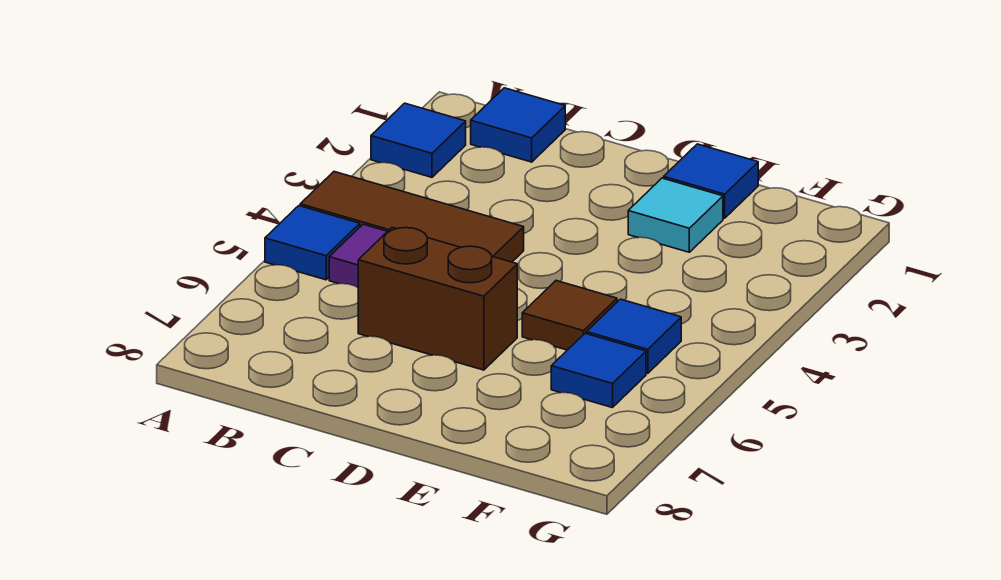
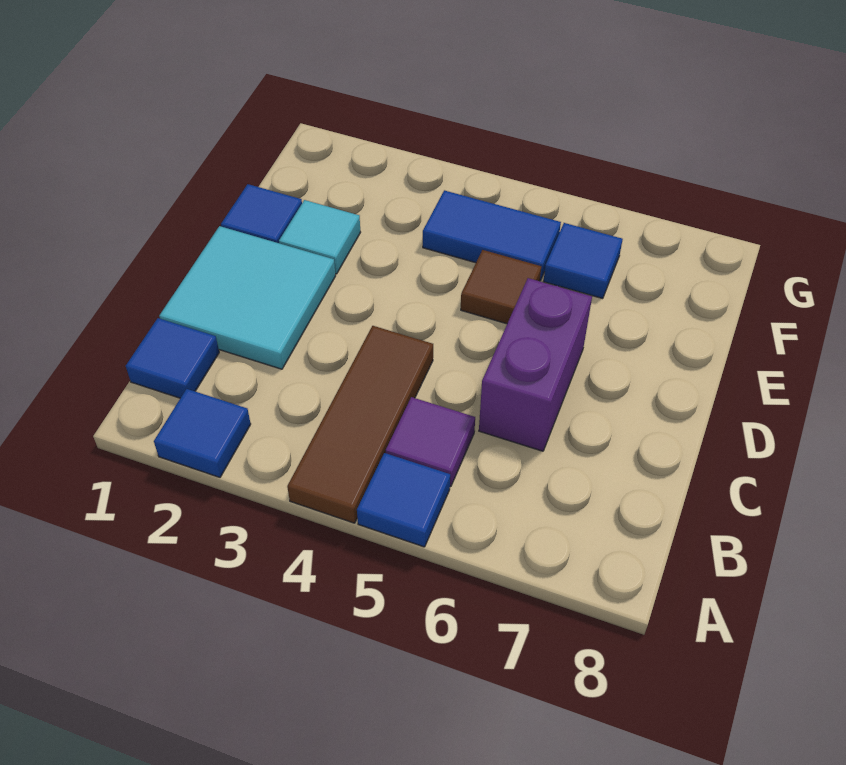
none -> cyan tile C1:D2 level 1
brown brick C6:D6 level 1 -> purple brick C6:D6 level 1
blue tile F5 level 1 -> blue tile F4:F5 level 1

